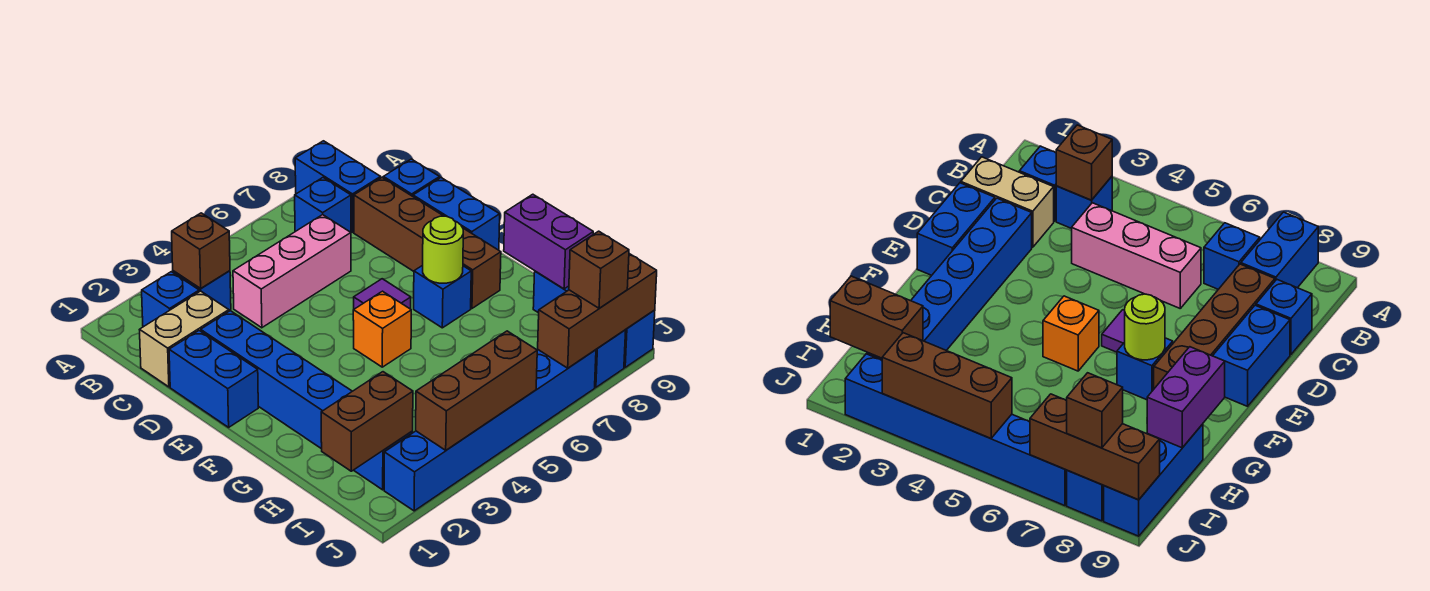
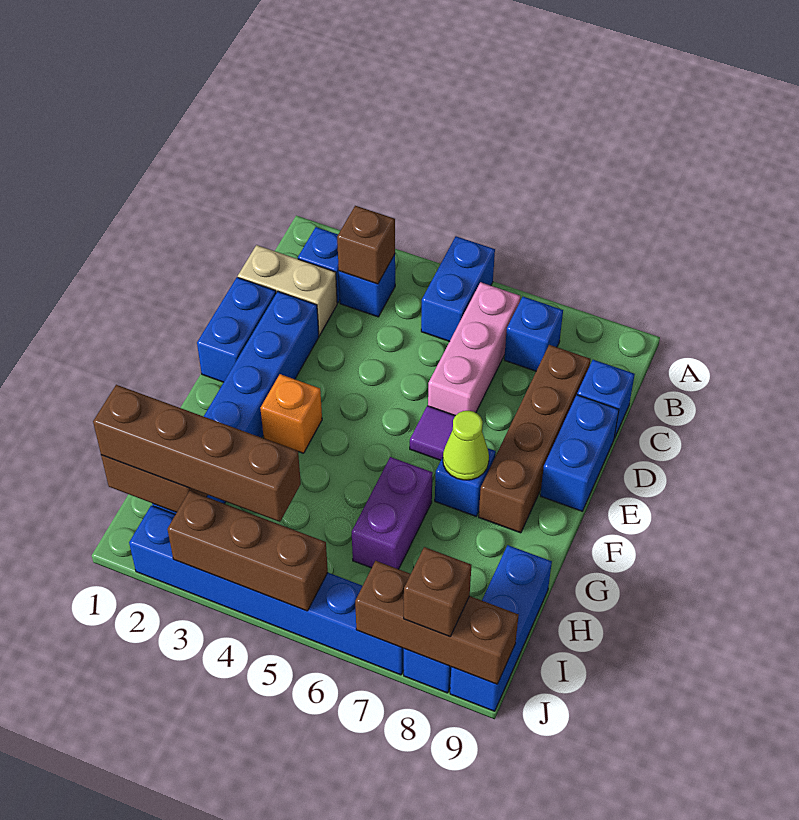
blue brick A8:B8 level 1 -> blue brick A5:B5 level 1
pink brick C4:C6 level 1 -> pink brick B6:D6 level 1
orange brick F5 level 1 -> orange brick F3 level 1
lime round brick F7 level 2 -> lime cone F7 level 2
purple brick G9:H9 level 2 -> purple brick G6:H6 level 1
none -> brown brick I1:I4 level 3

